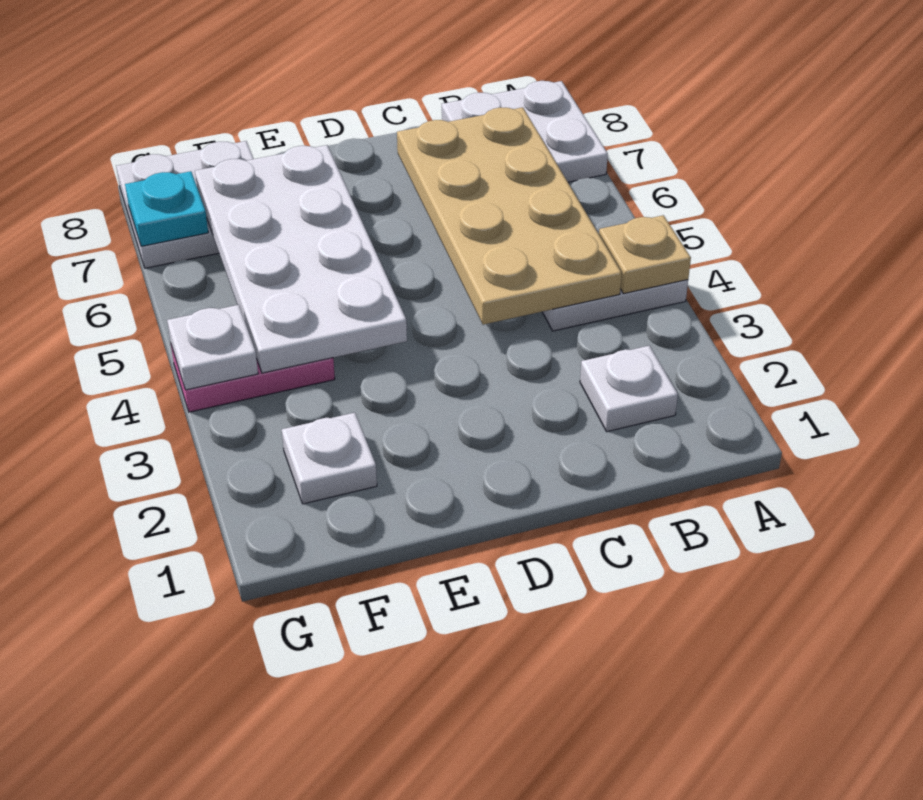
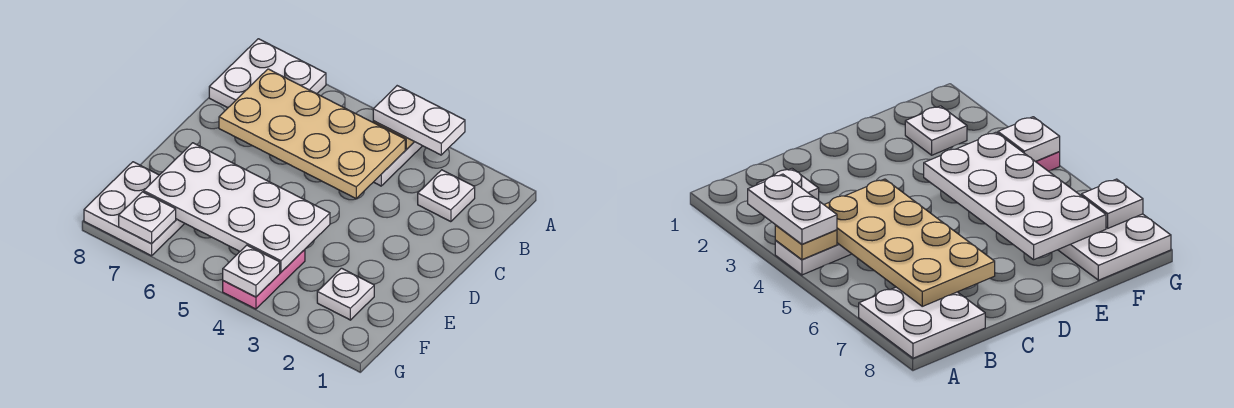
none -> white plate A3:A4 level 3
cyan plate G7 level 2 -> white plate G7 level 2

